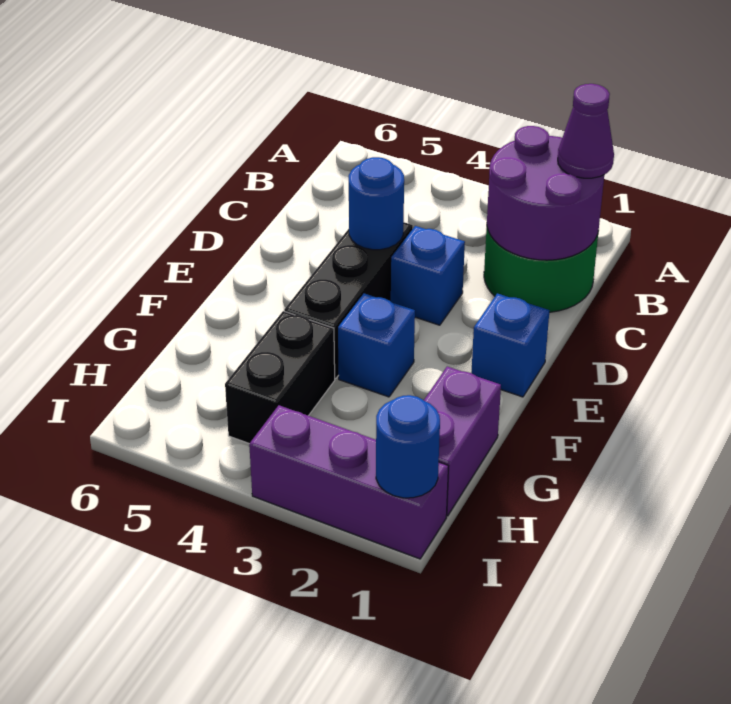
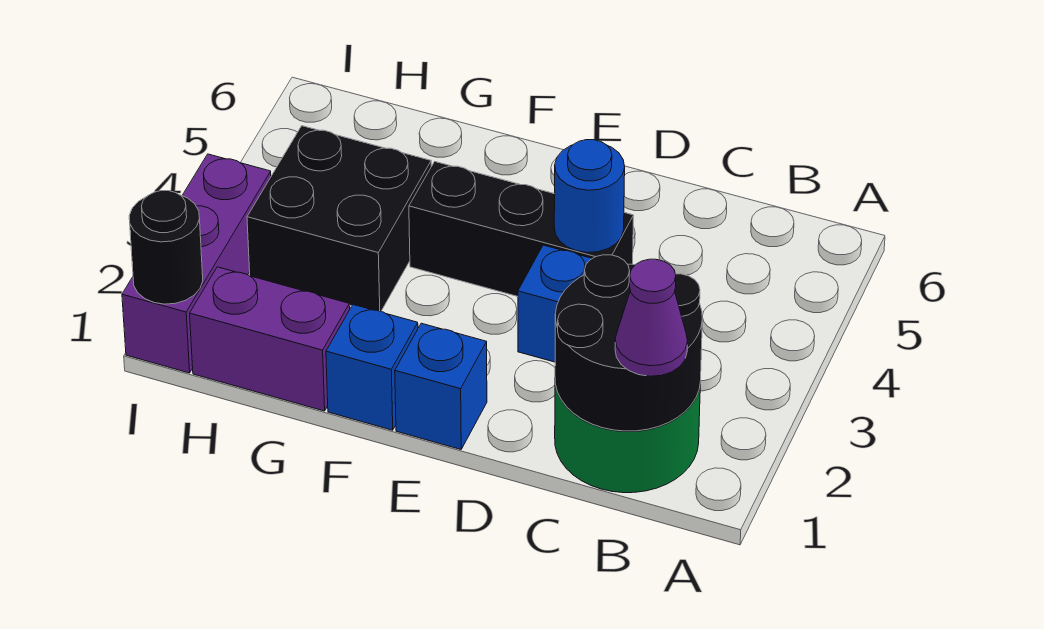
purple round brick B1:C2 level 2 -> black round brick B1:C2 level 2
blue brick F3 level 1 -> blue brick F1 level 1
black brick G4:H4 level 1 -> black brick G3:H4 level 1
blue round brick I1 level 2 -> black round brick I1 level 2

